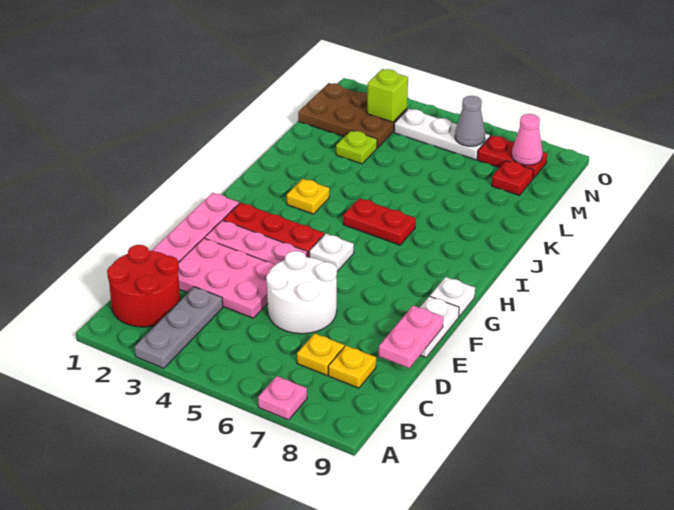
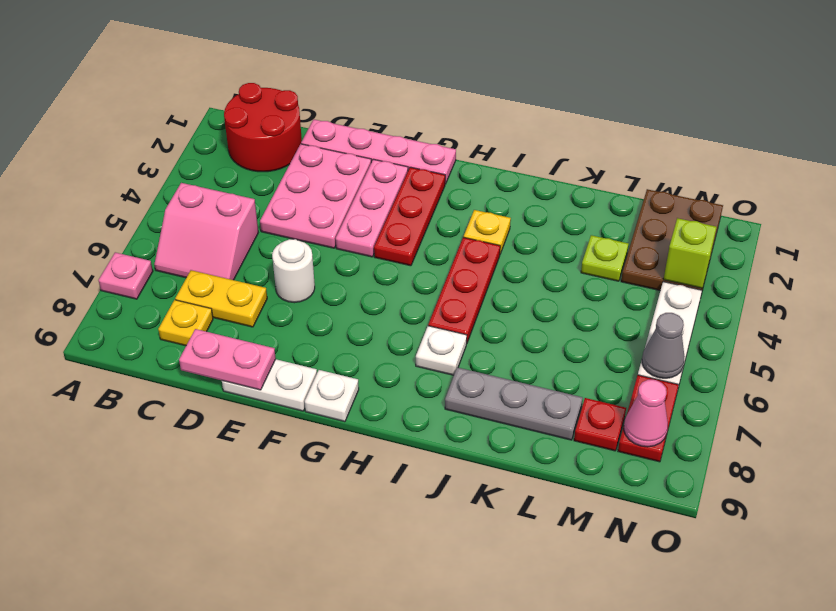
grey plate A3:C3 level 1 -> grey plate J8:L8 level 1
none -> pink slope B5:C6 level 1 top 5
yellow plate C7 level 1 -> yellow plate C7:D7 level 1
white round brick D5:E6 level 1 -> white round brick E6 level 1
white plate G5 level 1 -> white plate I7 level 1
red plate I5:I6 level 1 -> red plate I4:I6 level 1

